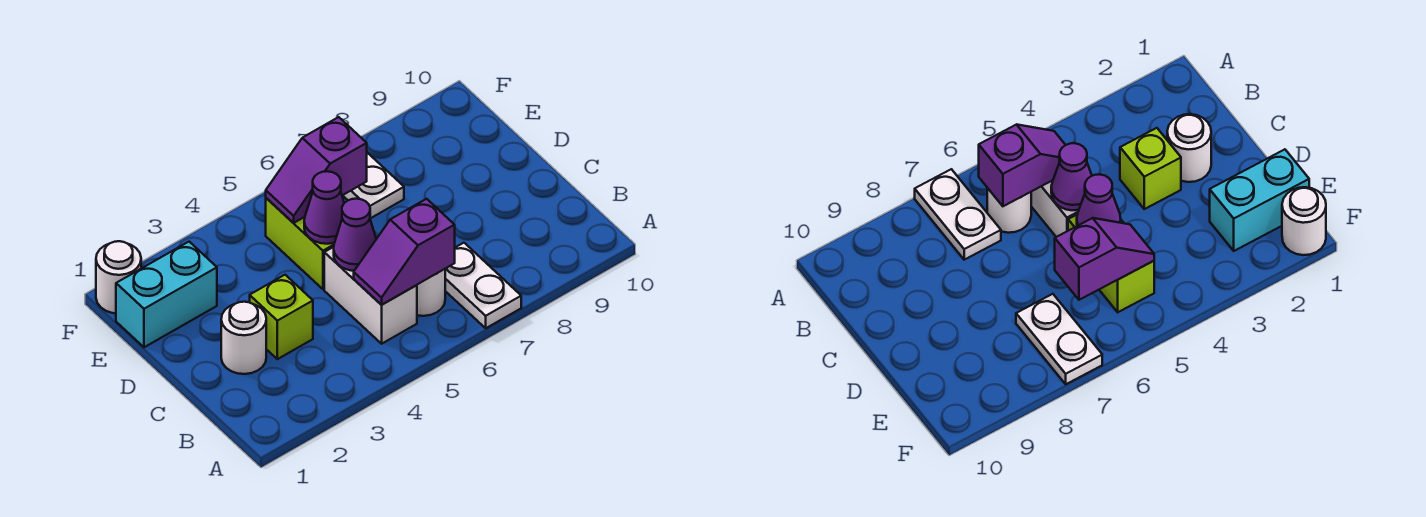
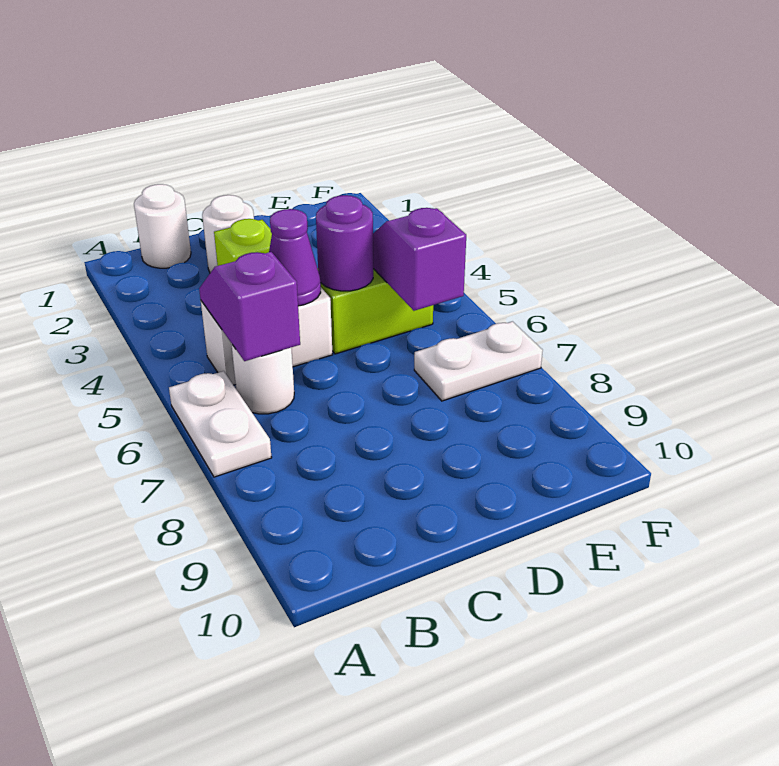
white plate A7:B7 level 1 -> white plate A6:A7 level 1
purple cone D5 level 2 -> purple round brick D5 level 2
cyan brick E1:E2 level 1 -> none
white round brick F1 level 1 -> white round brick B1 level 1

